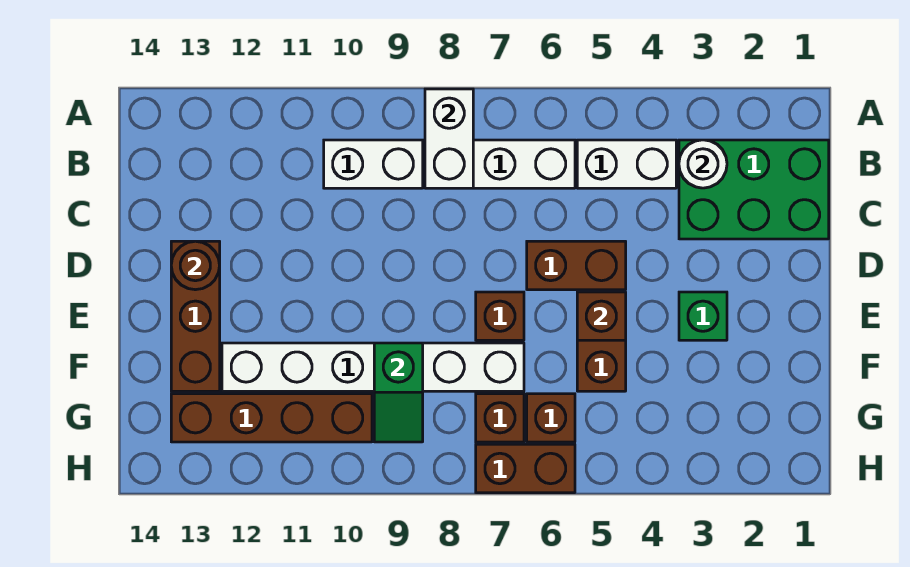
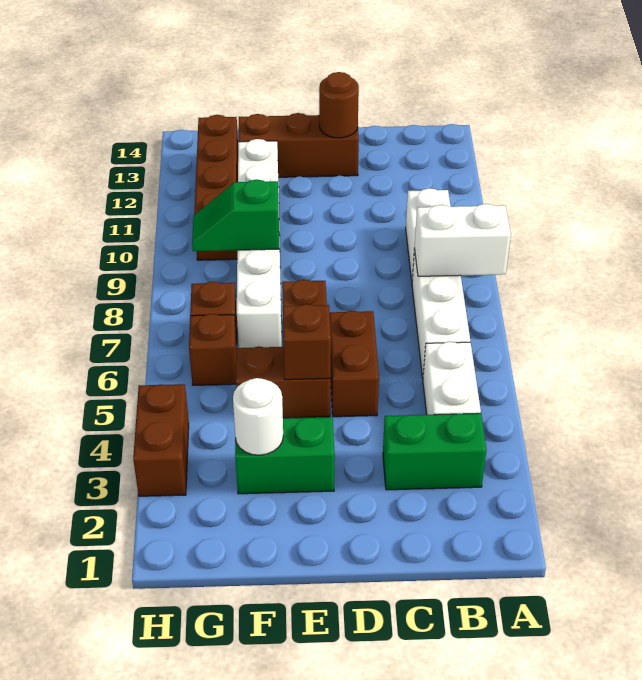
green brick B1:C3 level 1 -> green brick B3:C3 level 1
white round brick B3 level 2 -> white round brick F3 level 2
green brick E3 level 1 -> green brick E3:F3 level 1
brown brick H6:H7 level 1 -> brown brick H3:H4 level 1

